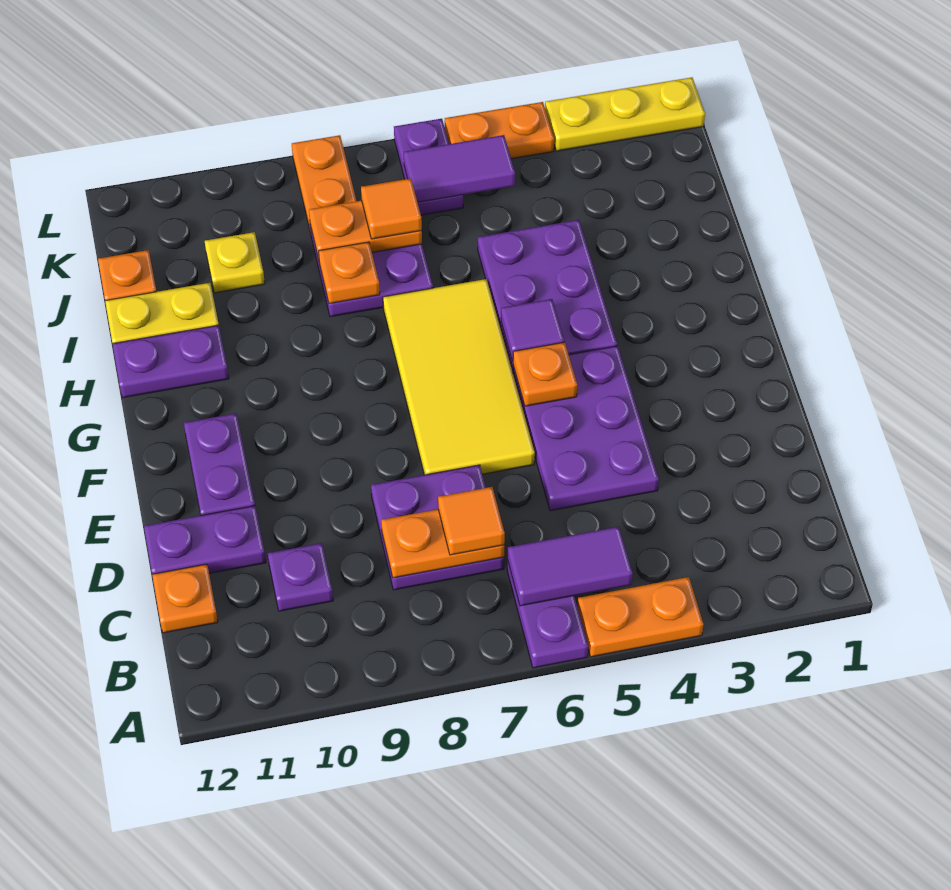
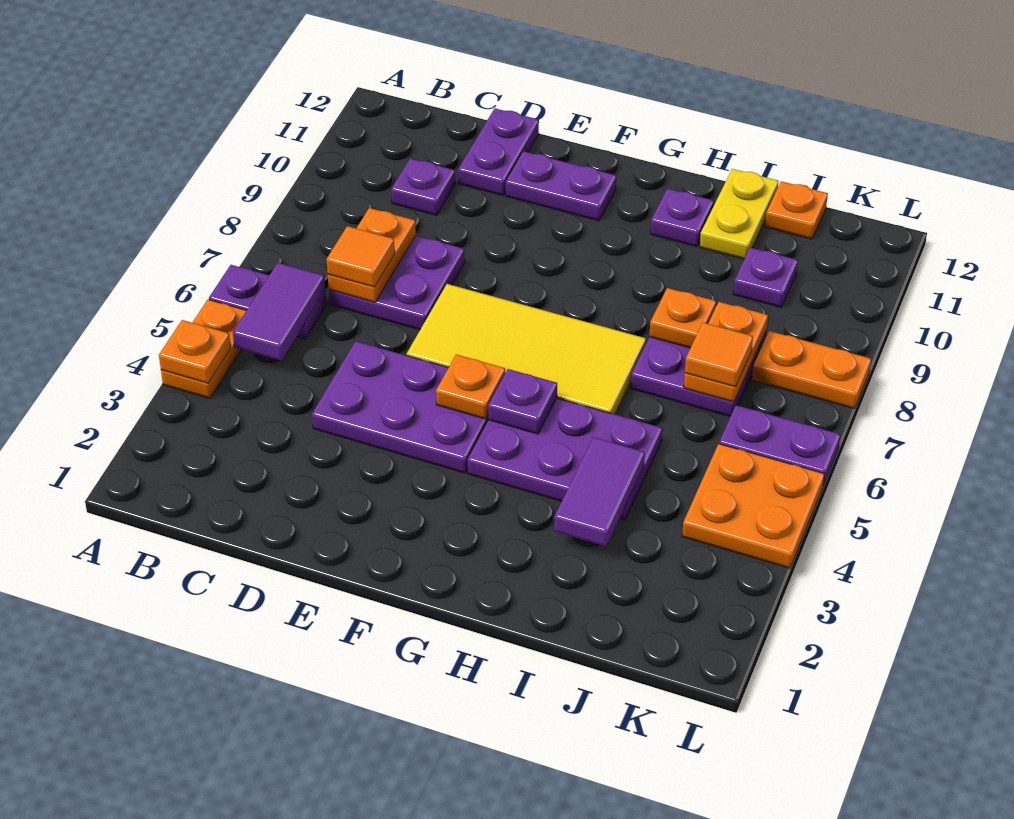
orange plate C12 level 1 -> orange plate A4 level 2
purple tile G5 level 2 -> purple plate G5 level 2
purple plate H11:H12 level 1 -> purple plate H11 level 1
yellow plate J10 level 1 -> purple plate J10 level 1
purple tile K5:K6 level 2 -> purple tile I3:I4 level 2
yellow plate L1:L3 level 1 -> none
orange plate L4:L5 level 1 -> orange plate K4:L5 level 1

